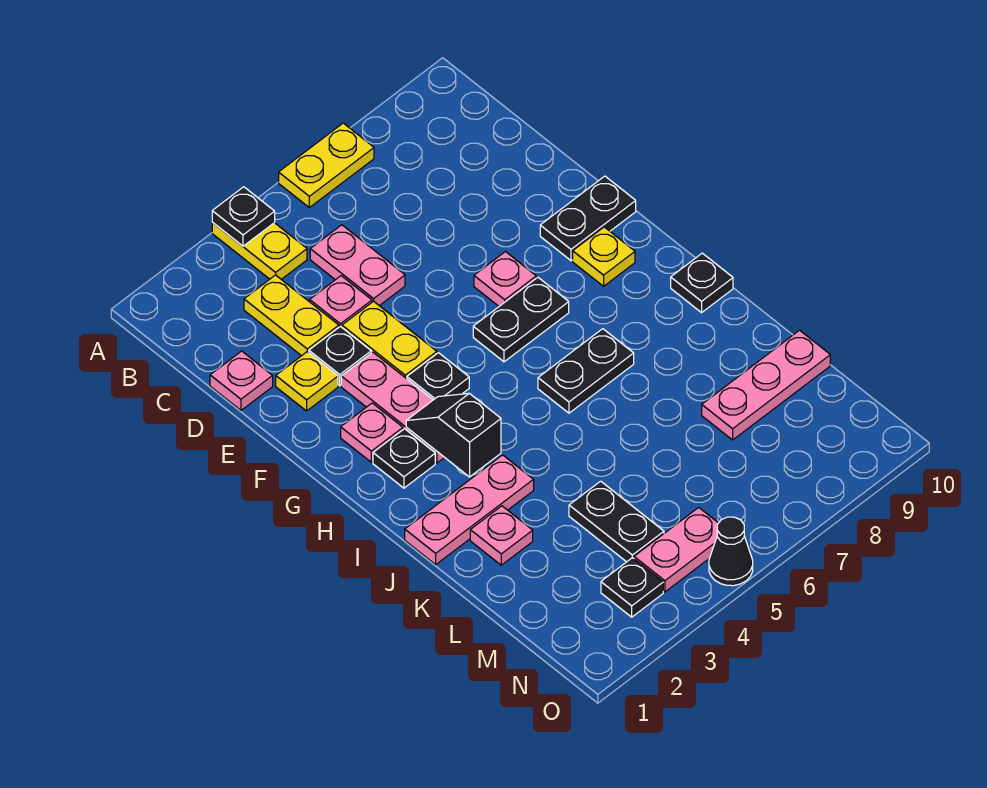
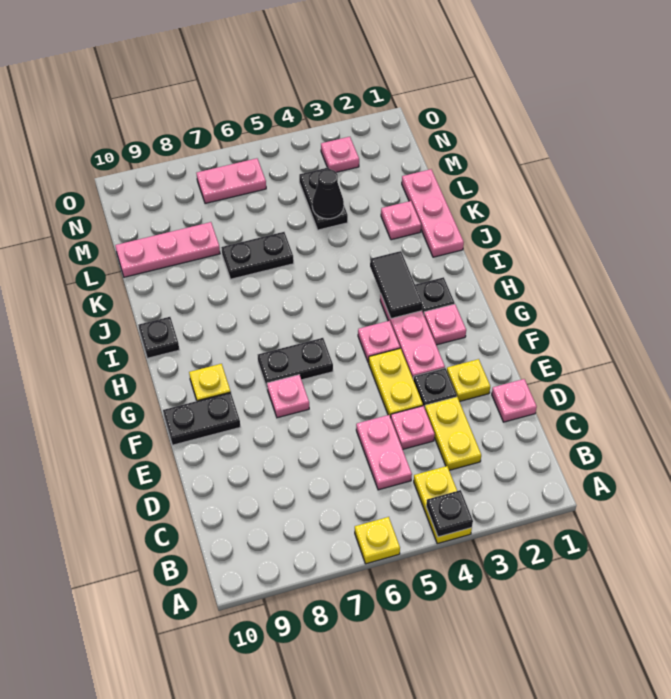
yellow plate A6:A7 level 1 -> yellow plate A6 level 1
black plate G4 level 1 -> pink plate G4 level 1
black slope H3:I3 level 2 top I -> black tile H3:I3 level 2
black plate I6:I7 level 1 -> black plate K6:K7 level 1
pink plate J1:J3 level 1 -> pink plate J1:L1 level 1
black plate N3 level 1 -> pink plate N3 level 1
pink plate N4:N5 level 1 -> pink plate N6:N7 level 1
black cone O5 level 1 -> black cone L4 level 2

